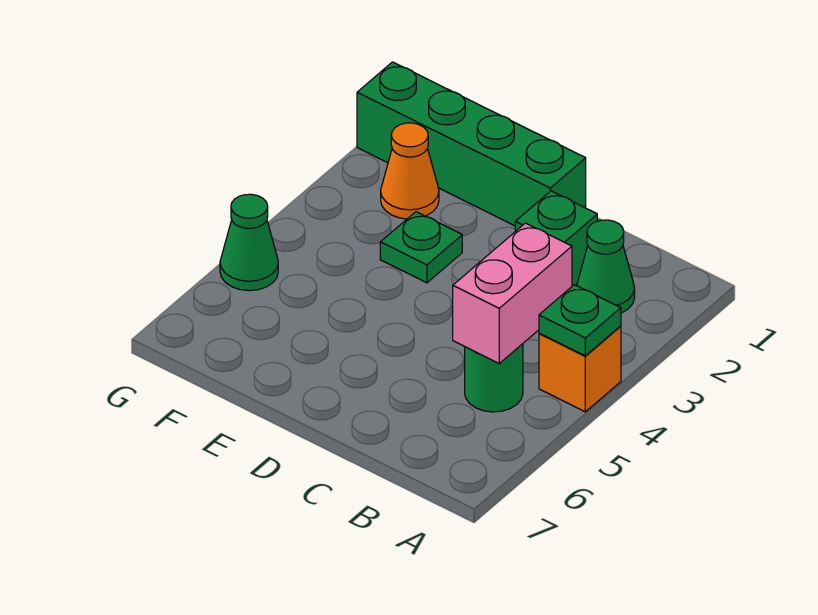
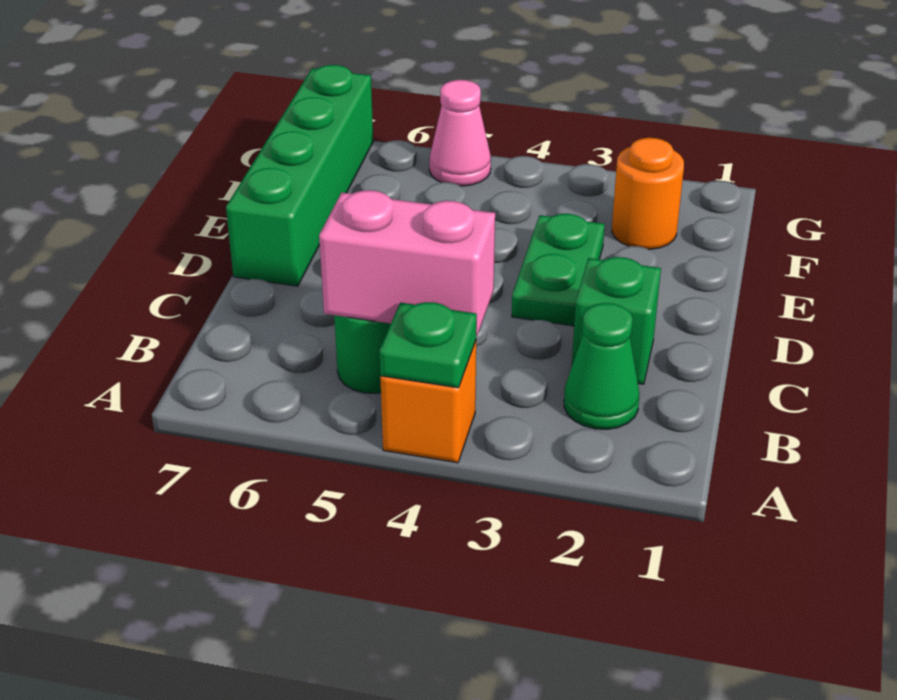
green brick D1:G1 level 1 -> green brick D7:G7 level 1
green plate E3 level 1 -> green plate D3:E3 level 1
orange cone F2 level 1 -> orange round brick F2 level 1
green cone G5 level 1 -> pink cone G5 level 1

